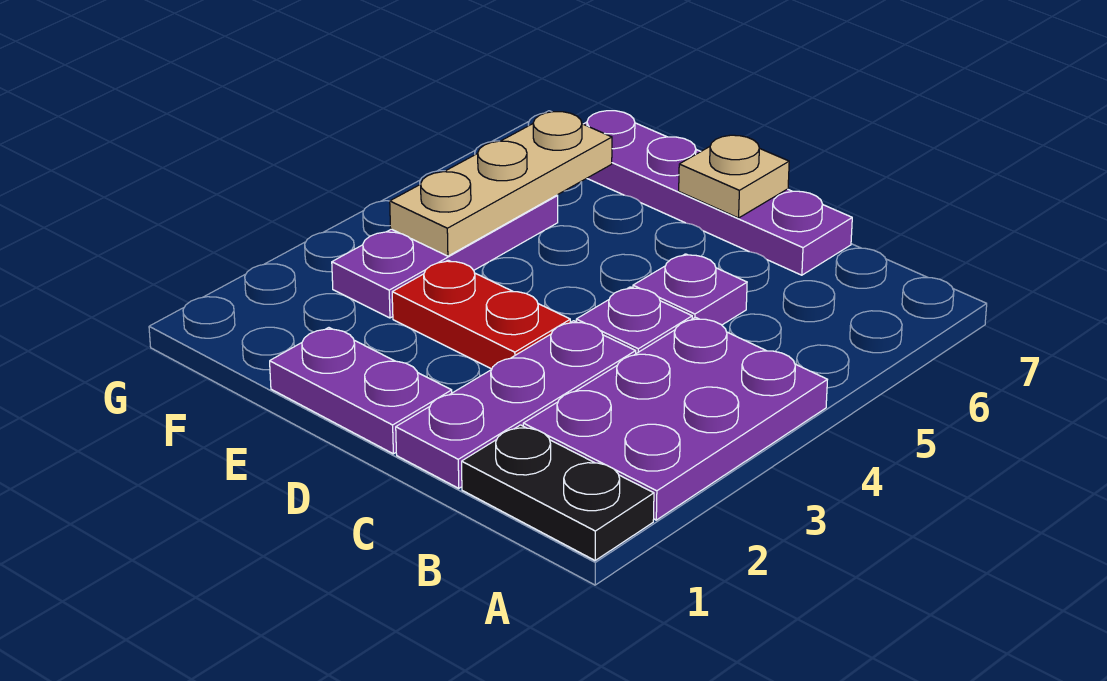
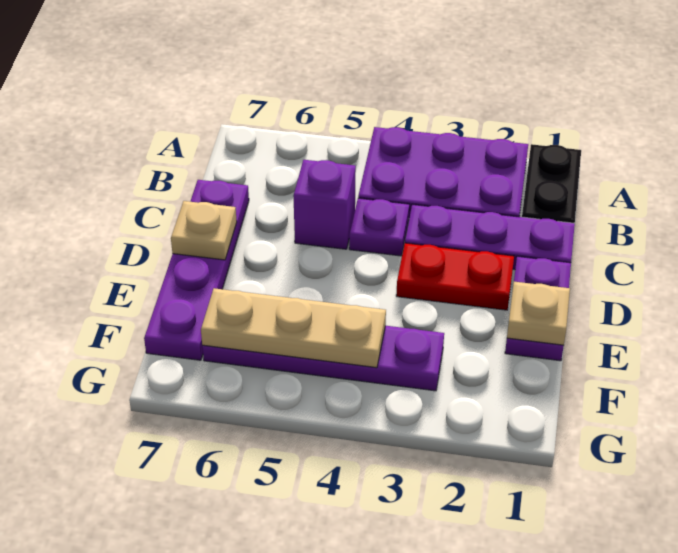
purple plate C5 level 1 -> purple brick C5 level 1
red plate D3:E3 level 1 -> red plate D2:D3 level 1
none -> tan plate E1 level 2
purple plate F3:F5 level 1 -> purple plate F3:F6 level 1

